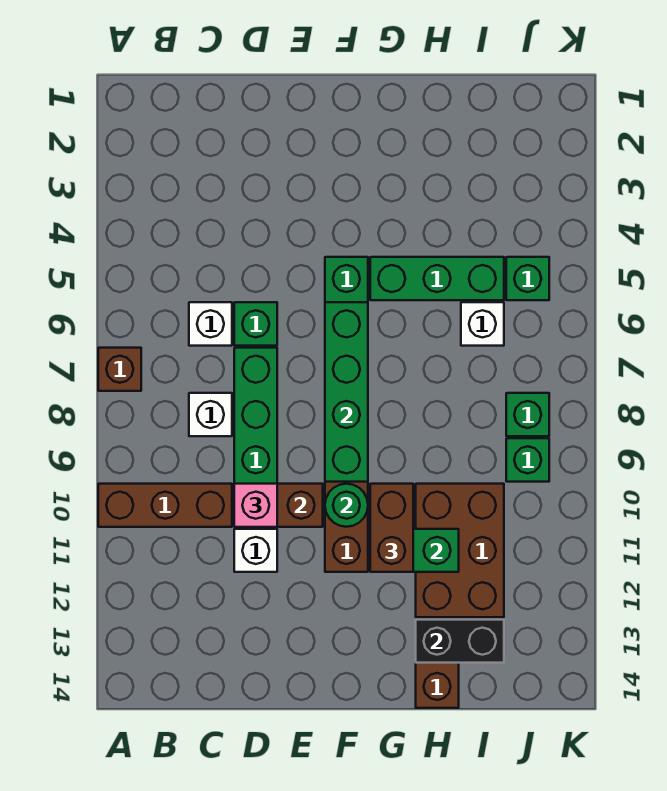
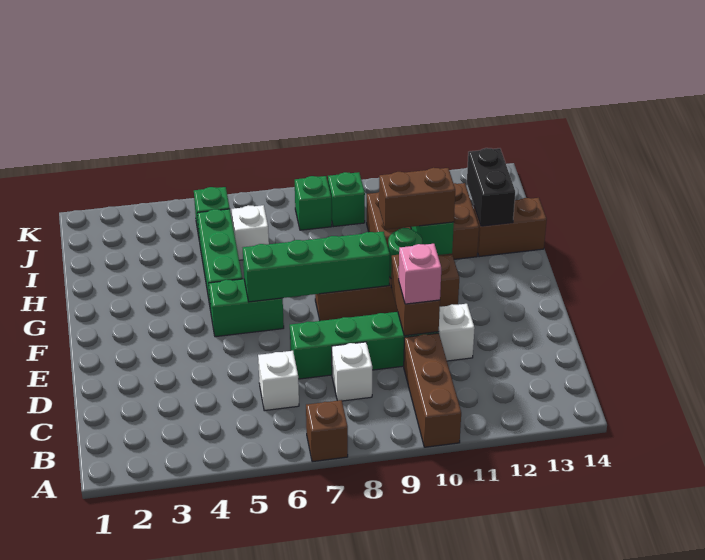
green brick D6 level 1 -> none

